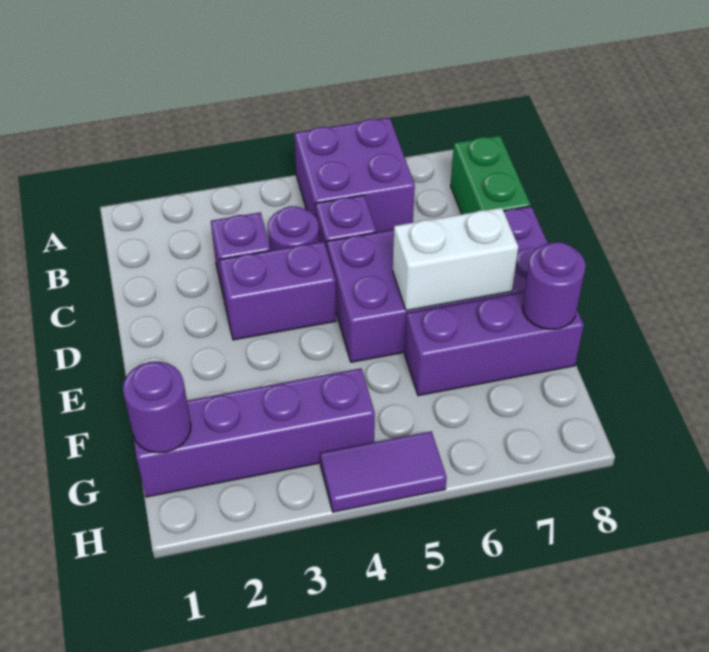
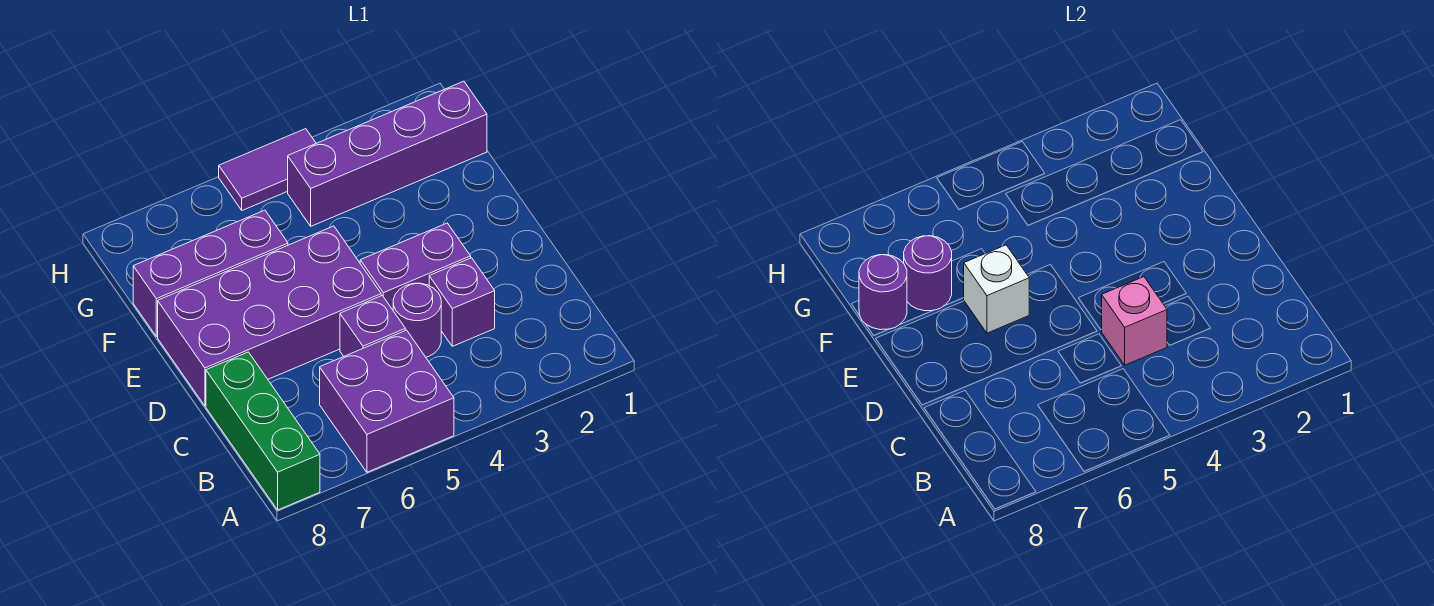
green brick B8:C8 level 1 -> green brick A8:C8 level 1
none -> pink brick C4 level 2
white brick E6:E7 level 2 -> white brick E6 level 2
purple round brick G1 level 2 -> purple round brick F7 level 2

